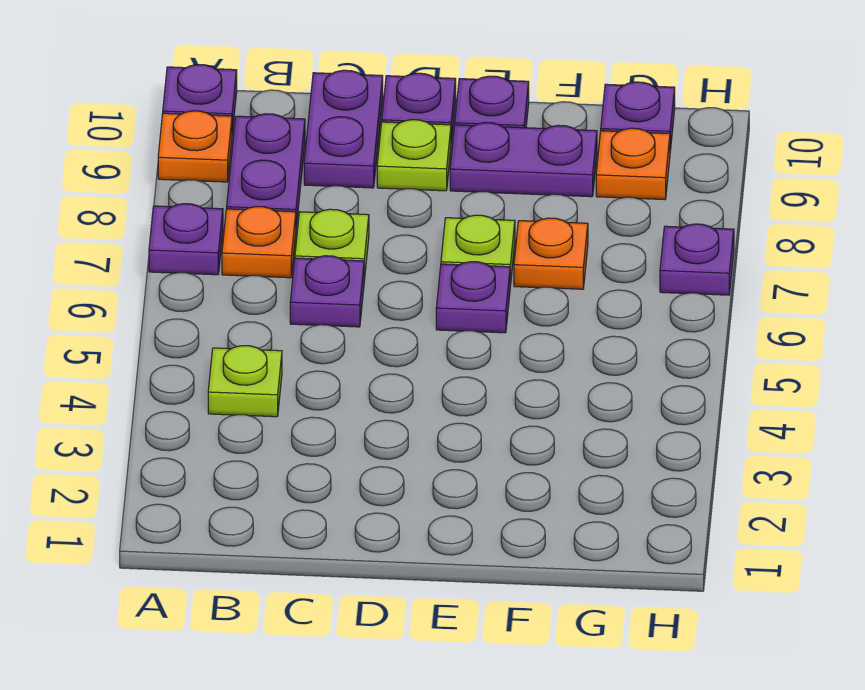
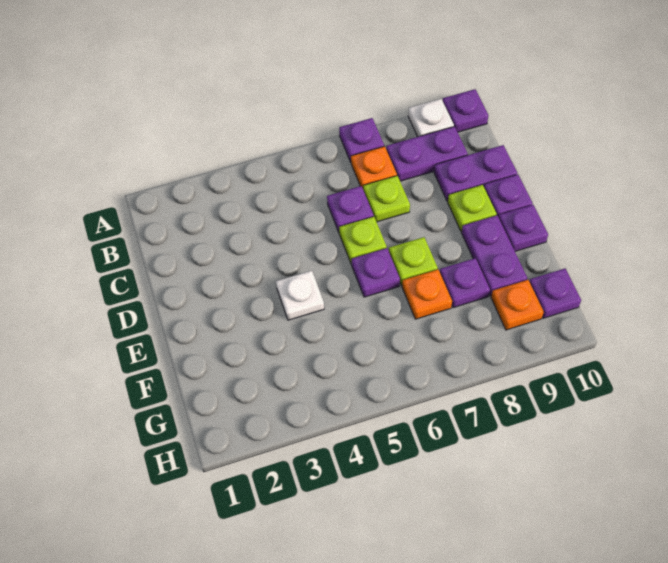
orange plate A9 level 1 -> white plate A9 level 1
lime plate B4 level 1 -> lime plate D6 level 1
none -> white plate E4 level 1
purple plate H7 level 1 -> purple plate F8 level 1

